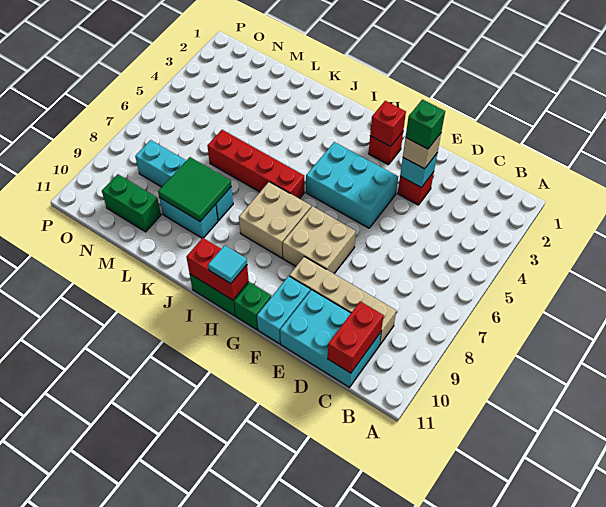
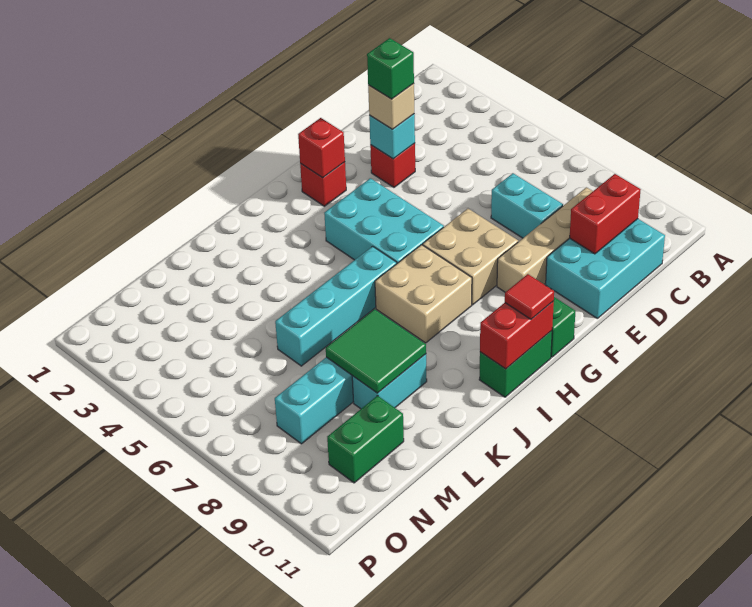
red brick C10:C11 level 2 -> red brick C10:D10 level 2
cyan brick F4:H5 level 1 -> cyan brick G4:H6 level 1
cyan brick F10:F11 level 1 -> cyan brick D7:D8 level 1
cyan tile H11 level 3 -> red tile H11 level 3
red brick I6:L6 level 1 -> cyan brick I6:L6 level 1

